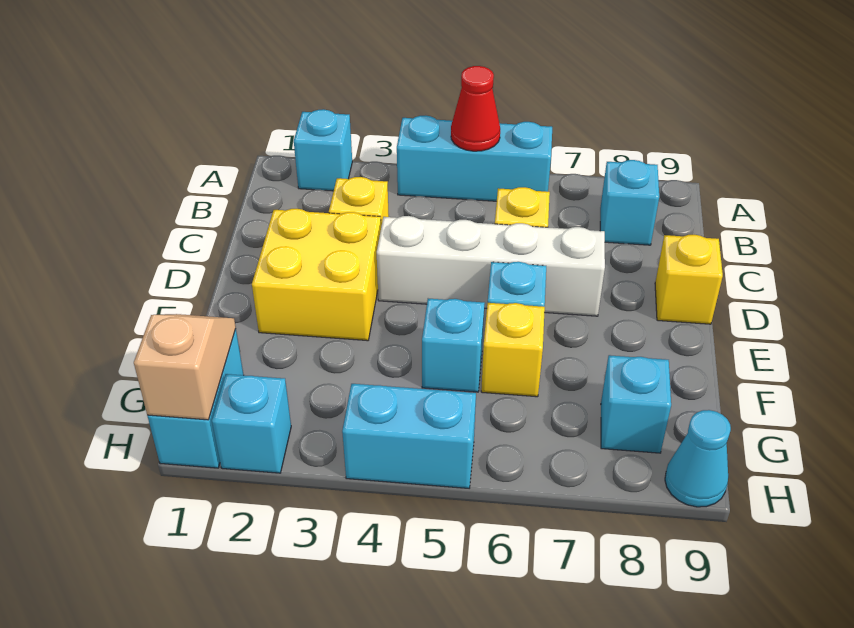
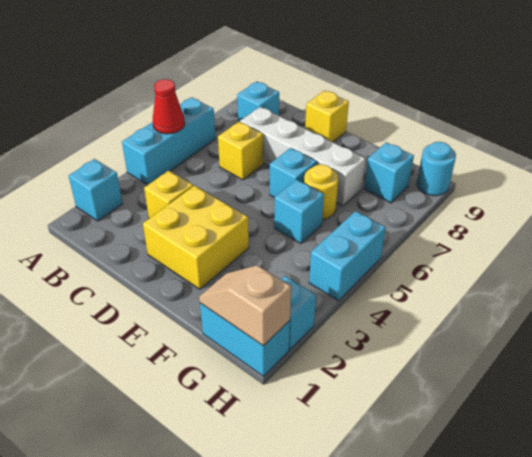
white brick D4:D7 level 1 -> white brick C7:F7 level 1
yellow brick F6 level 1 -> yellow round brick F6 level 1
cyan cone H9 level 1 -> cyan round brick H9 level 1

